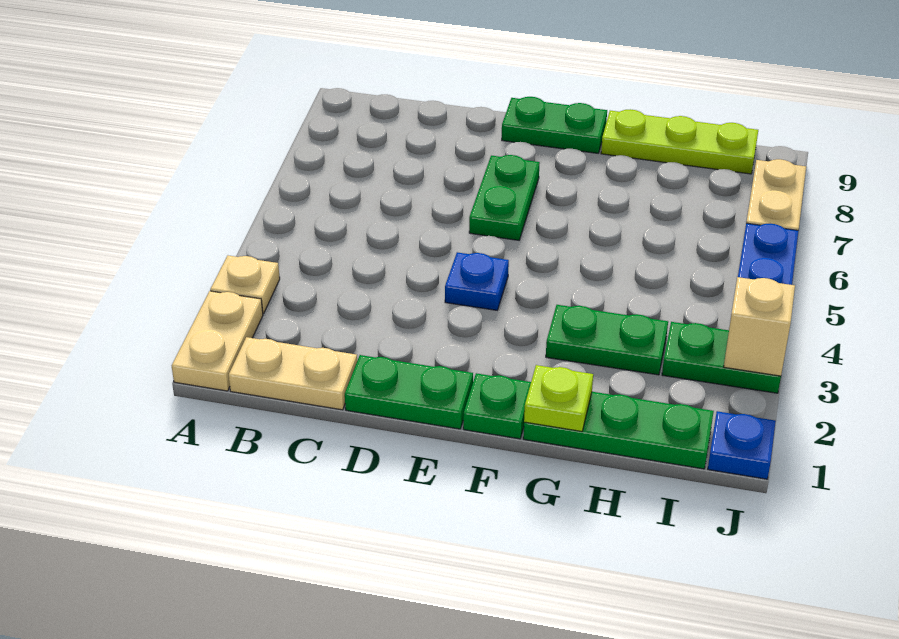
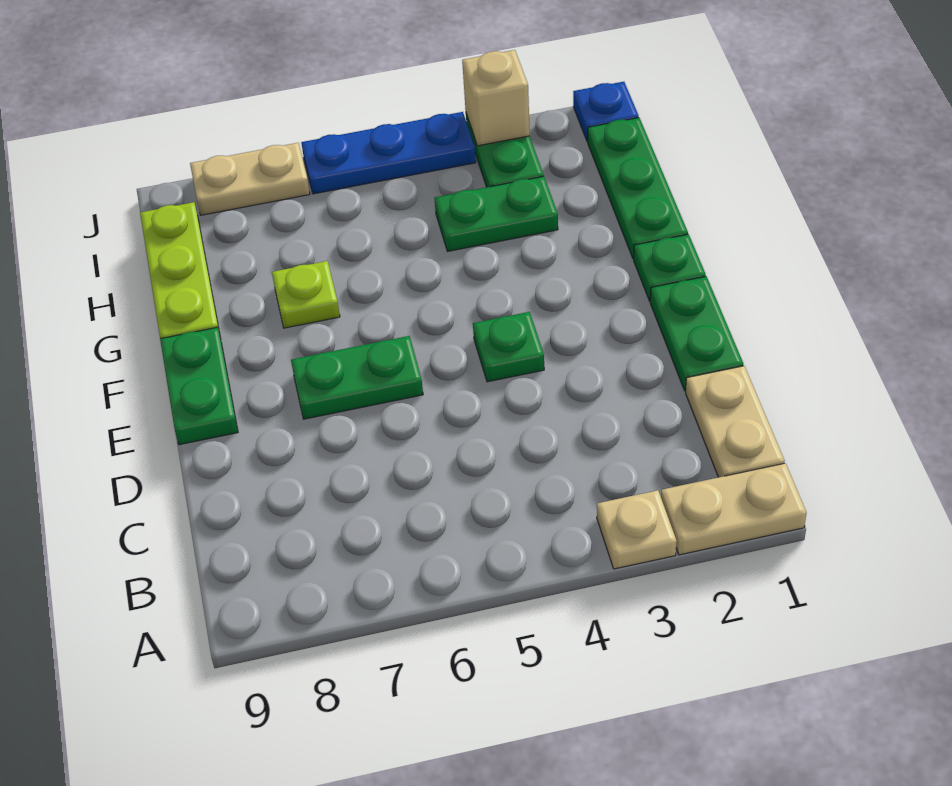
blue plate E4 level 1 -> green plate E4 level 1
lime plate G1 level 2 -> lime plate G7 level 1
green plate G3:H3 level 1 -> green plate H3:H4 level 1

